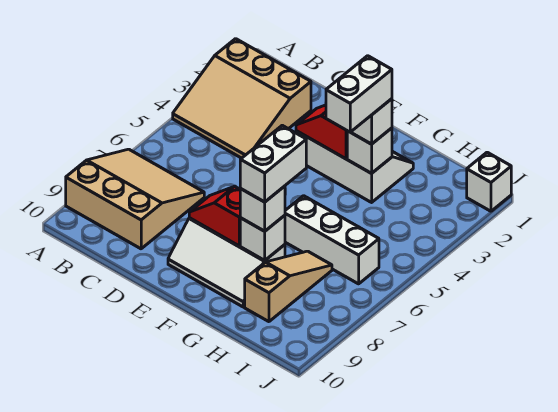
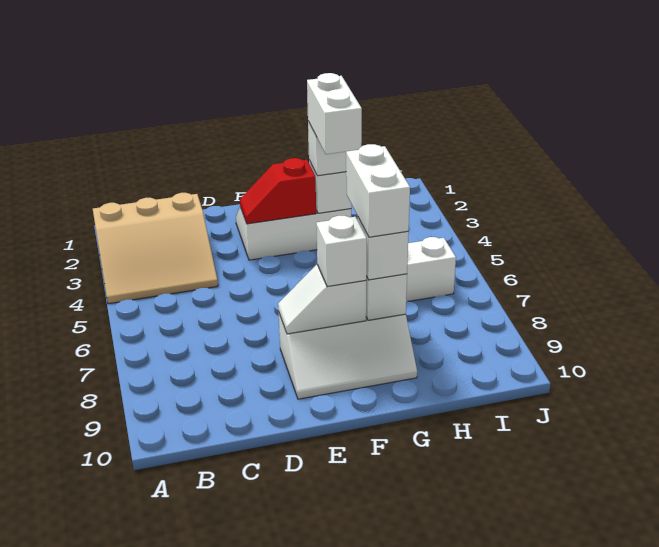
tan slope A7:C9 level 1 top 9 -> none
red slope E8:F8 level 2 top F -> white slope E8:F8 level 2 top F
tan slope H7:H9 level 1 top 9 -> none
white brick J1 level 1 -> white brick F8 level 3

